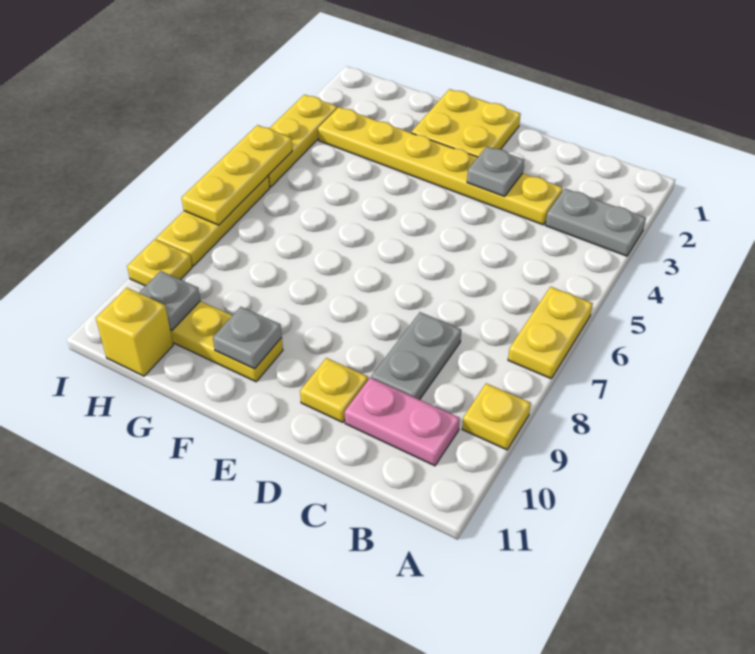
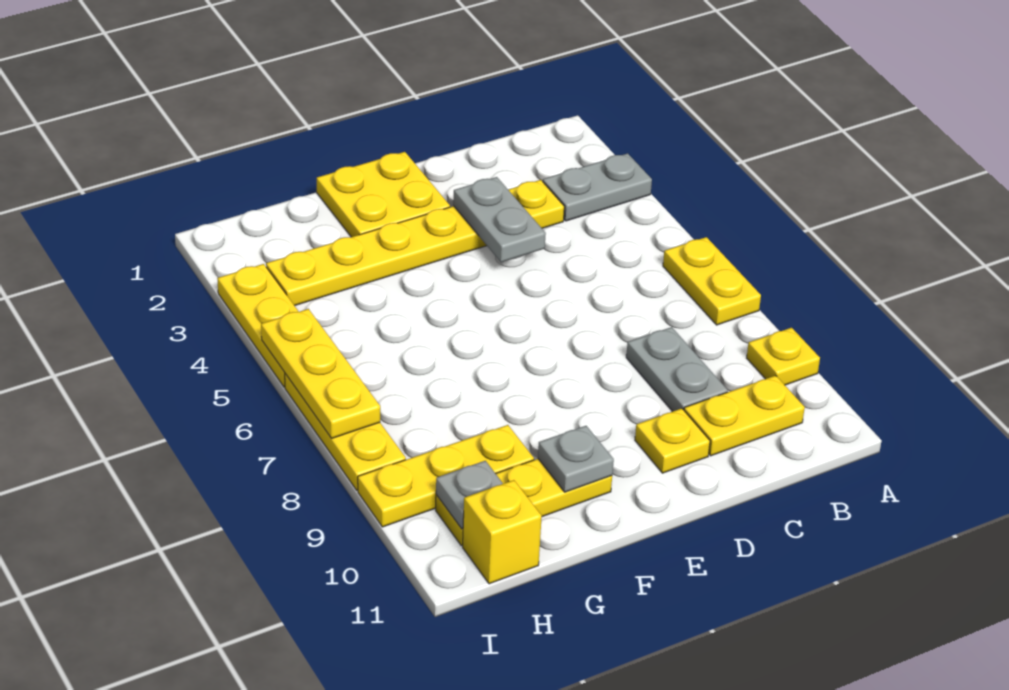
pink plate B10:C10 level 1 -> yellow plate B10:C10 level 1
grey plate D3 level 2 -> grey plate D3:D4 level 2
yellow plate I9 level 1 -> yellow plate G9:I9 level 1

